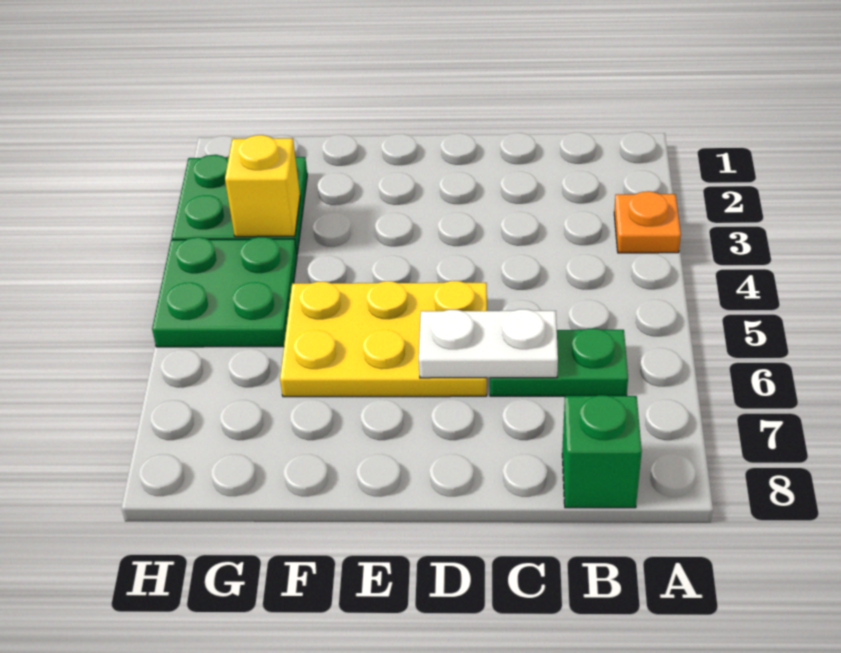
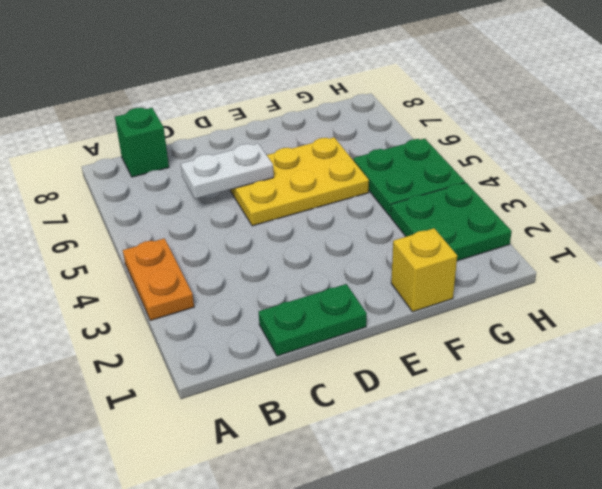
orange plate A3 level 1 -> orange plate A3:A4 level 1
green plate B6:C6 level 1 -> green plate C1:D1 level 1
yellow brick G3 level 2 -> yellow brick F1 level 1

